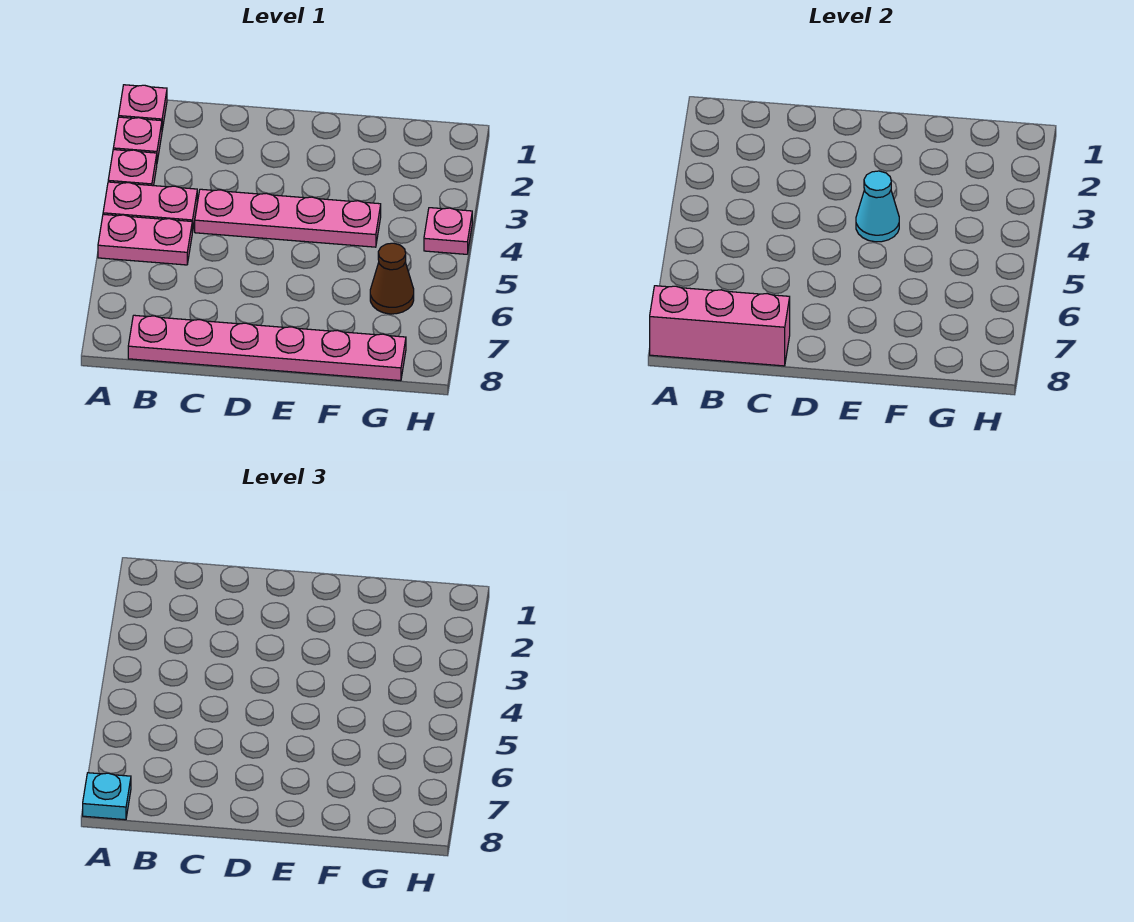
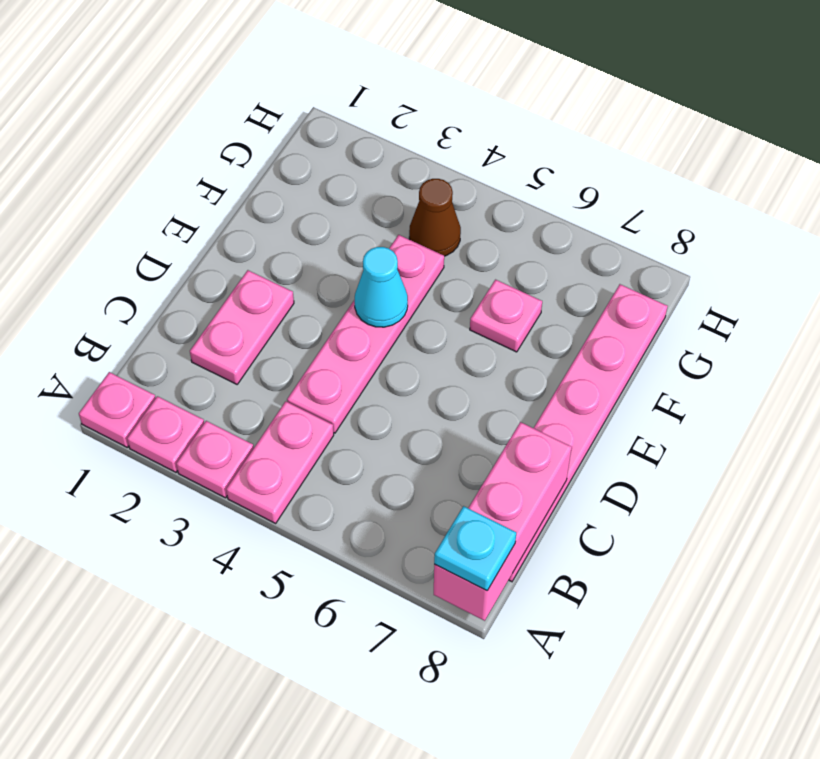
pink plate A5:B5 level 1 -> pink plate C2:D2 level 1
brown cone G6 level 1 -> brown cone G4 level 1
pink plate H4 level 1 -> pink plate F6 level 1

